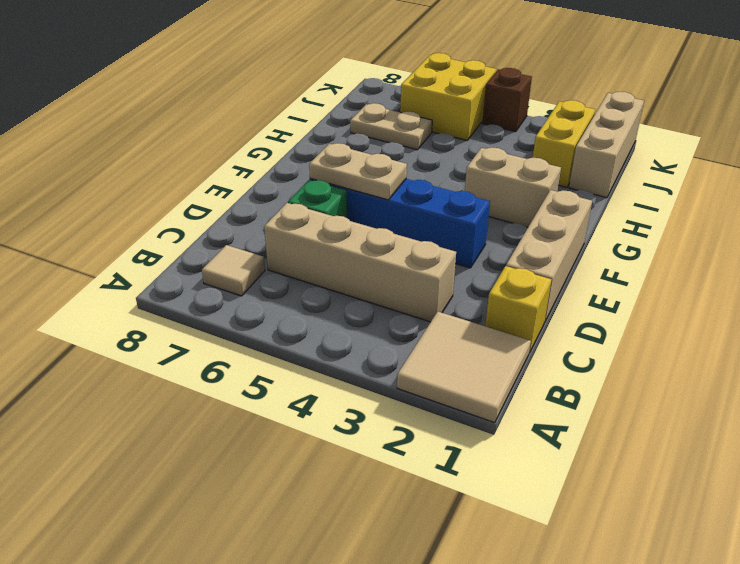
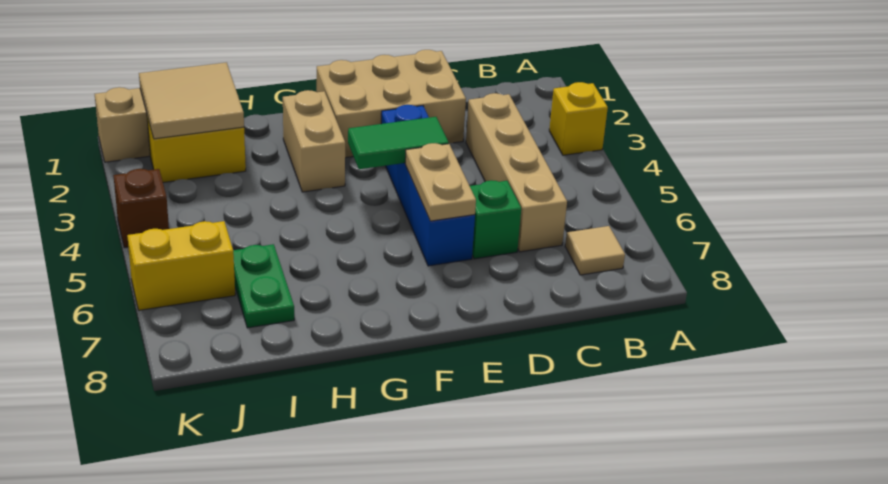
tan tile A1:B2 level 1 -> tan tile I1:J2 level 2
yellow brick C1 level 1 -> yellow brick A3 level 1
tan brick D1:F1 level 1 -> tan brick D1:F2 level 1
none -> green tile E4:F4 level 2
tan plate I6:I7 level 1 -> green plate I6:I7 level 1
yellow brick J5:K6 level 1 -> yellow brick J6:K6 level 1

